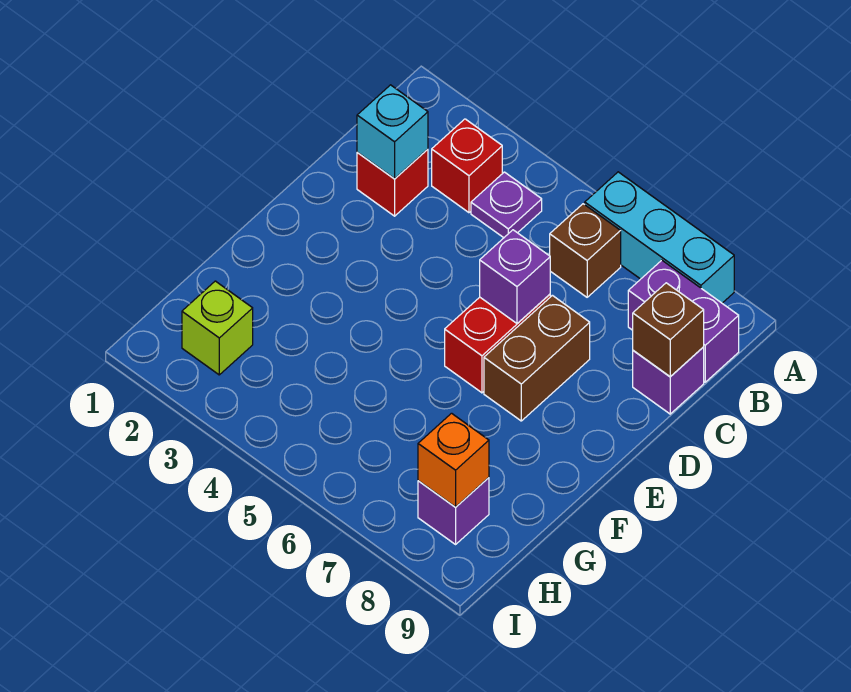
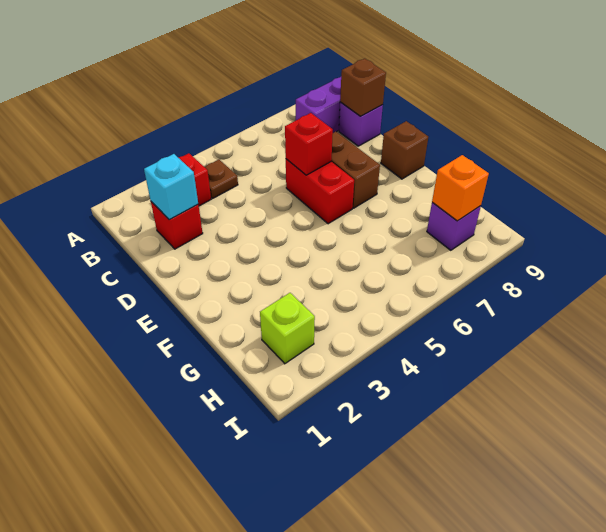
cyan brick A6:A8 level 1 -> none
purple plate B4 level 1 -> brown plate B4 level 1
brown brick B6 level 1 -> brown brick E9 level 1
purple brick D6 level 2 -> red brick D6 level 2

